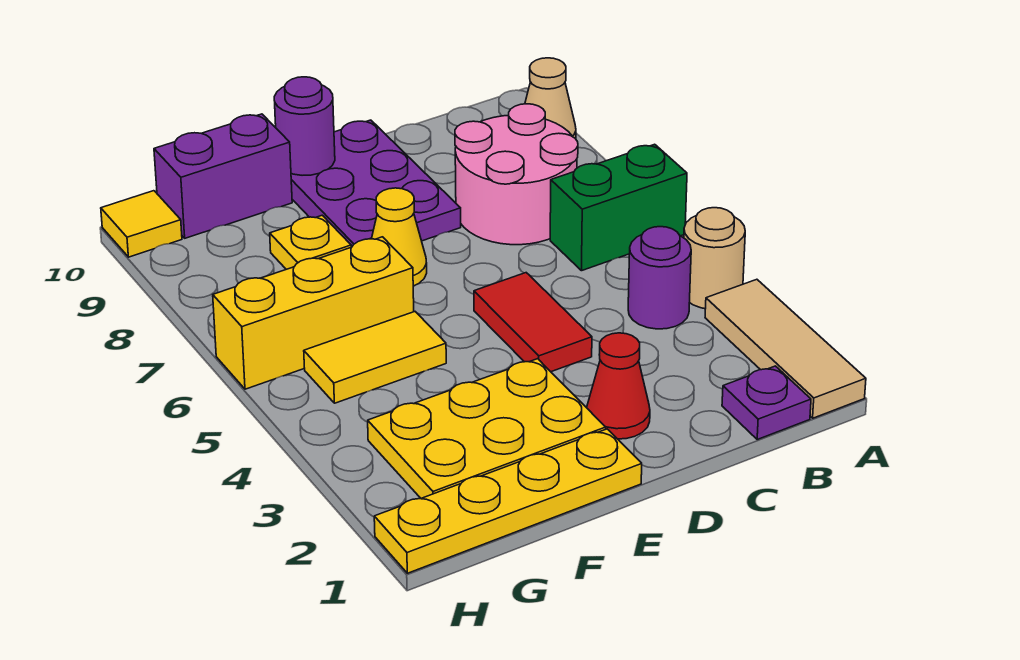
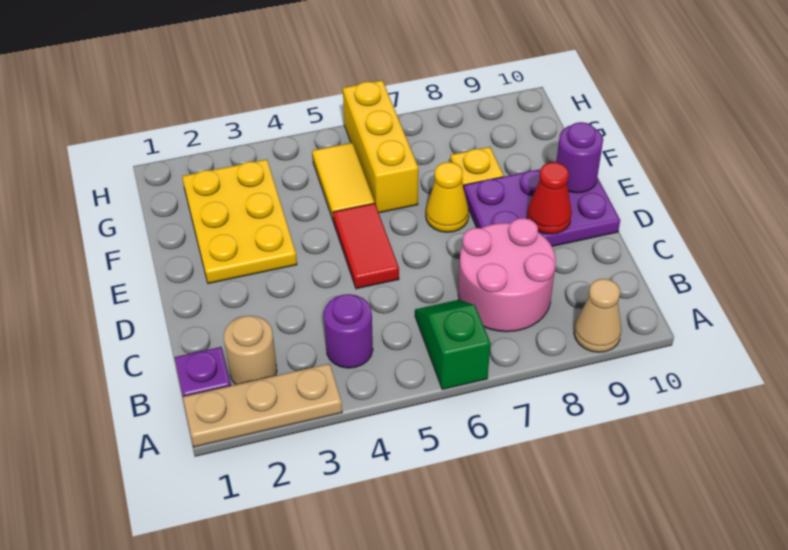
tan tile A1:A3 level 1 -> tan plate A1:A3 level 1
tan round brick A4 level 1 -> tan round brick B2 level 1
green brick A6:B6 level 1 -> green slope A6:B6 level 1 top A
red cone D2 level 1 -> red cone D9 level 2
red tile D4:D5 level 1 -> red tile D5:E5 level 1
yellow plate E1:H1 level 1 -> none
purple brick F10:G10 level 1 -> none
yellow tile H10 level 1 -> none

